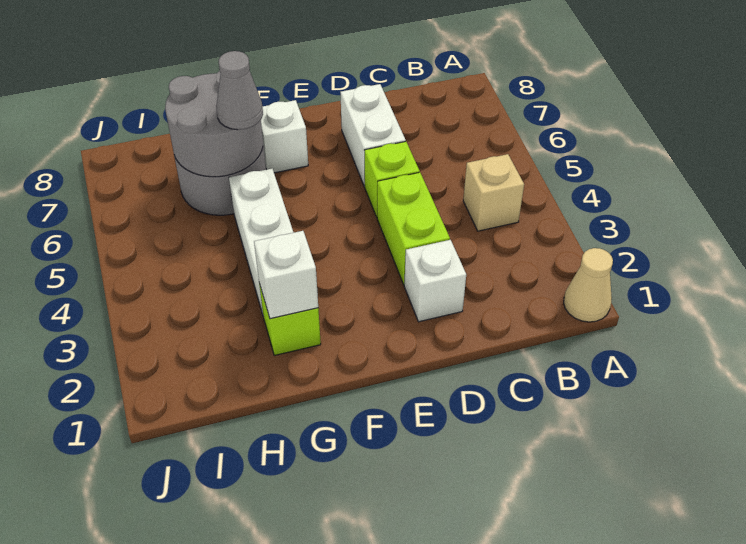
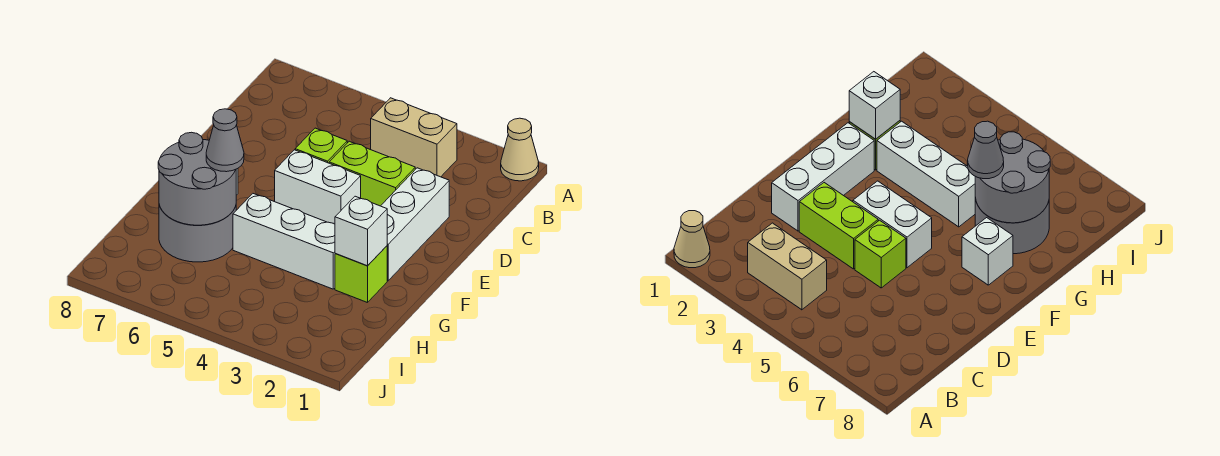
tan brick B4 level 1 -> tan brick B3:B4 level 1
white brick D2 level 1 -> white brick D2:F2 level 1
white brick D6:D7 level 1 -> white brick E4:E5 level 1

